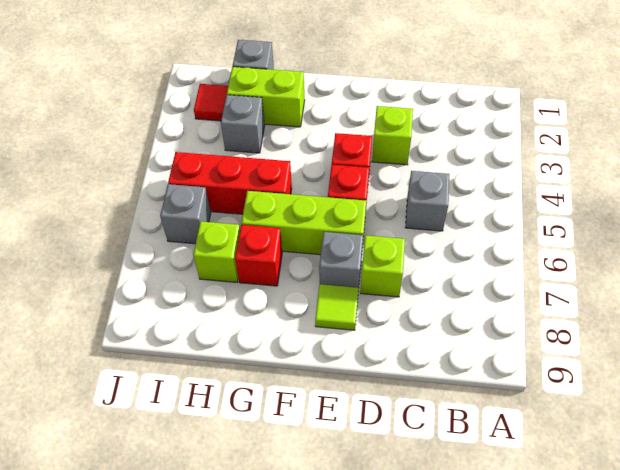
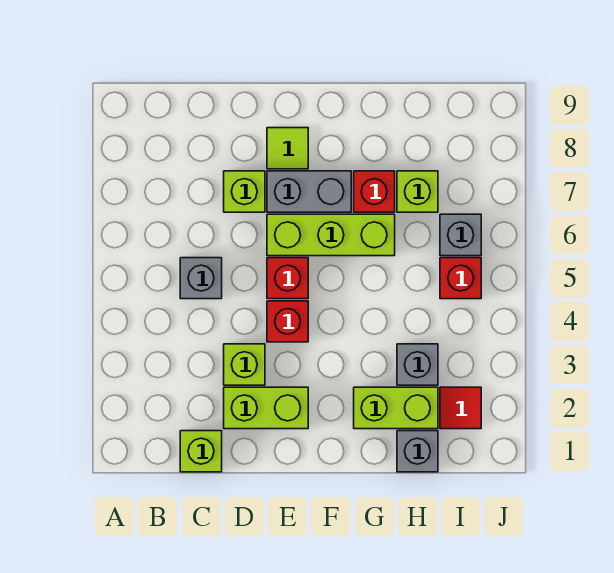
none -> lime brick C1 level 1
none -> lime brick D2:E2 level 1
grey brick E7 level 1 -> grey brick E7:F7 level 1
red brick G5:I5 level 1 -> red brick I5 level 1

